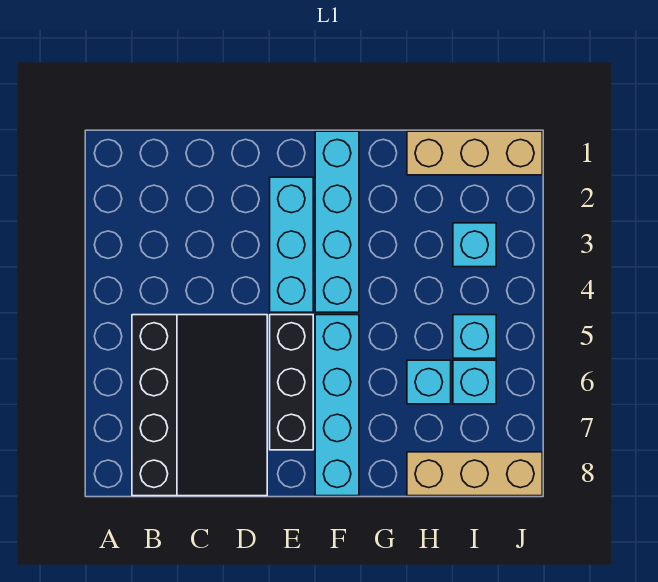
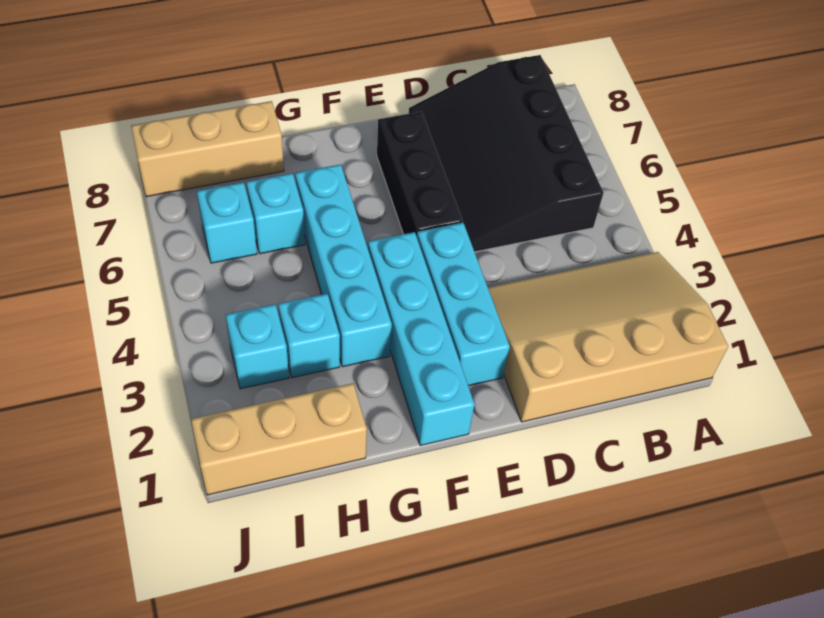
none -> tan slope A1:D3 level 1 top 1
cyan brick F5:F8 level 1 -> cyan brick G3:G6 level 1
cyan brick I5 level 1 -> cyan brick H3 level 1

